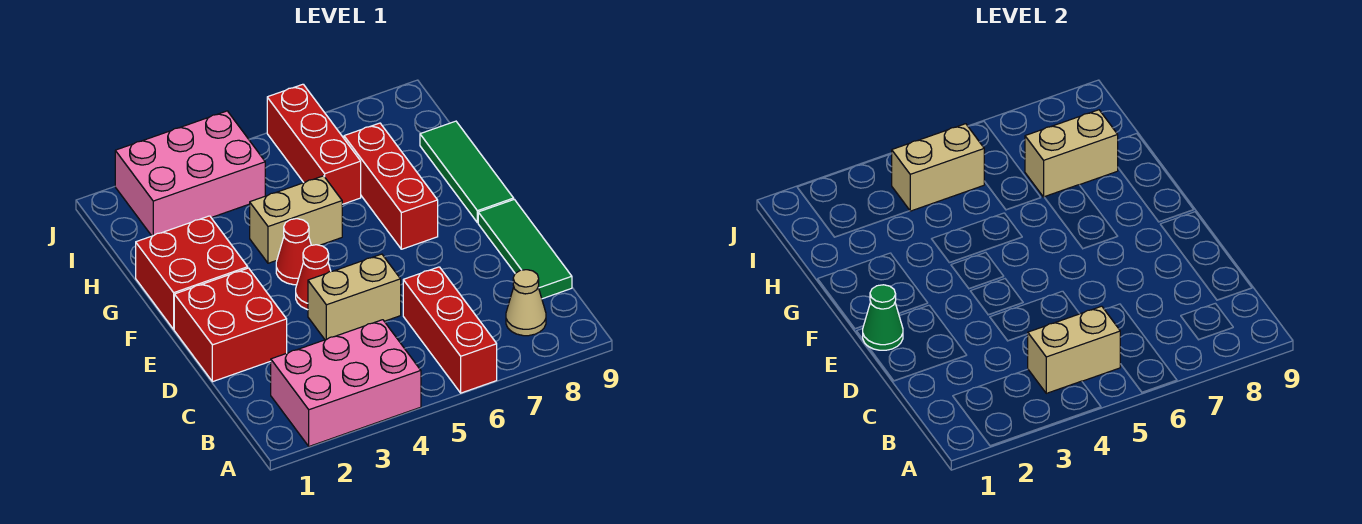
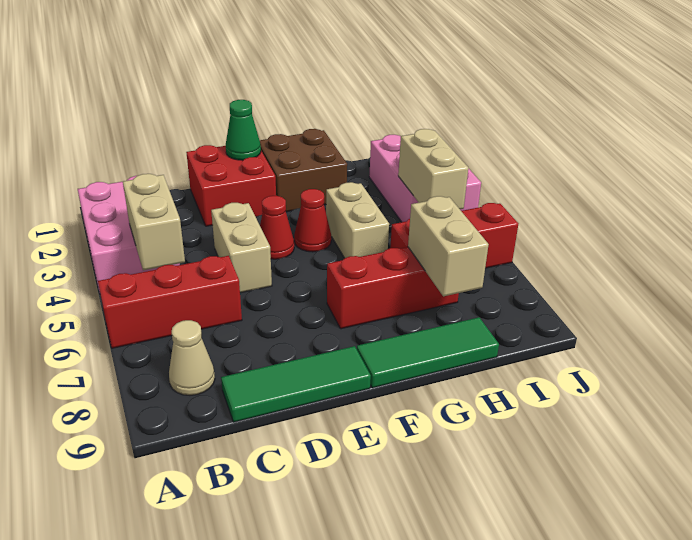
red brick F1:G2 level 1 -> brown brick F1:G2 level 1

